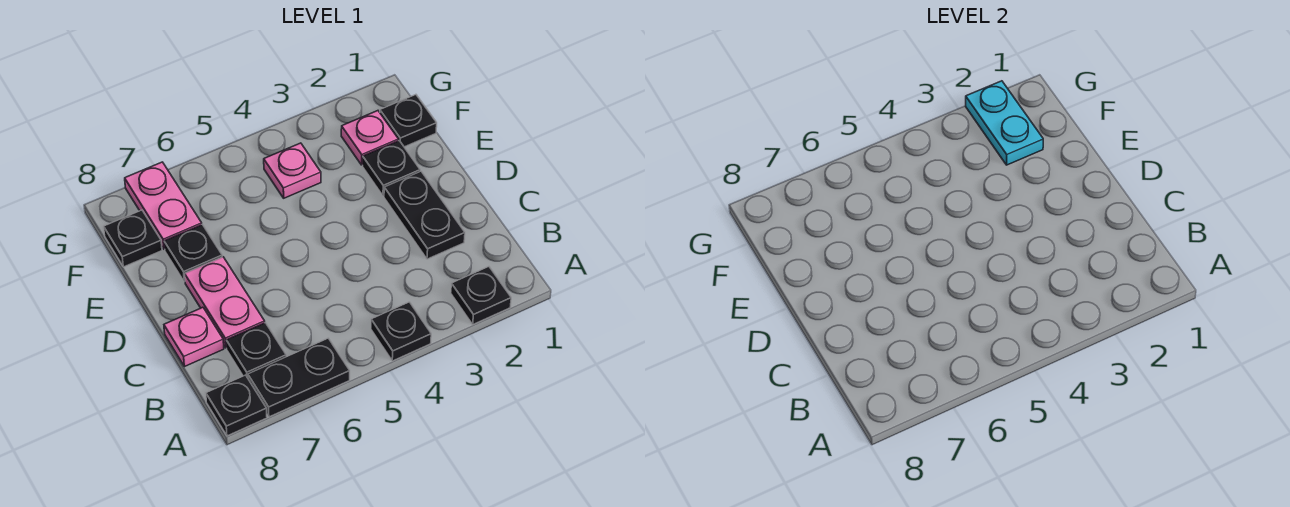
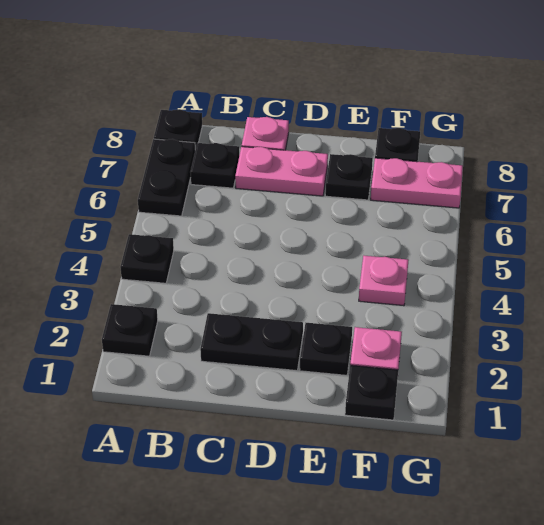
cyan plate F2:G2 level 2 -> none

